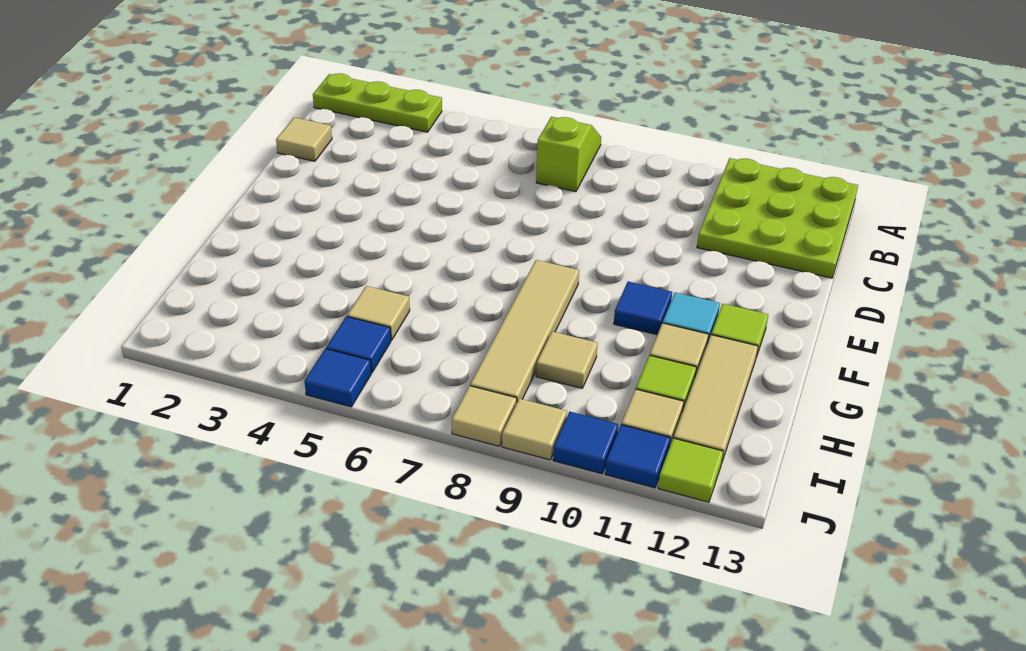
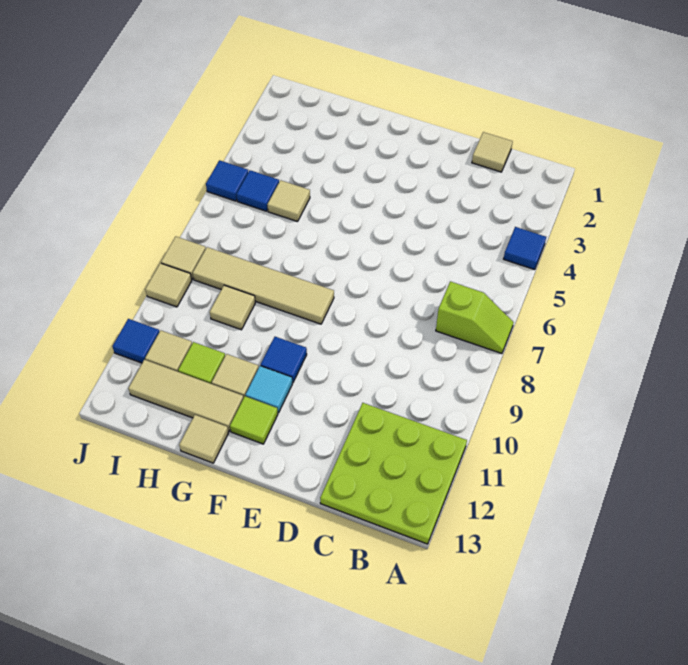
lime plate A1:A3 level 1 -> none
none -> tan tile G13 level 1
blue tile J10 level 1 -> blue tile A4 level 1
lime tile J12 level 1 -> none

